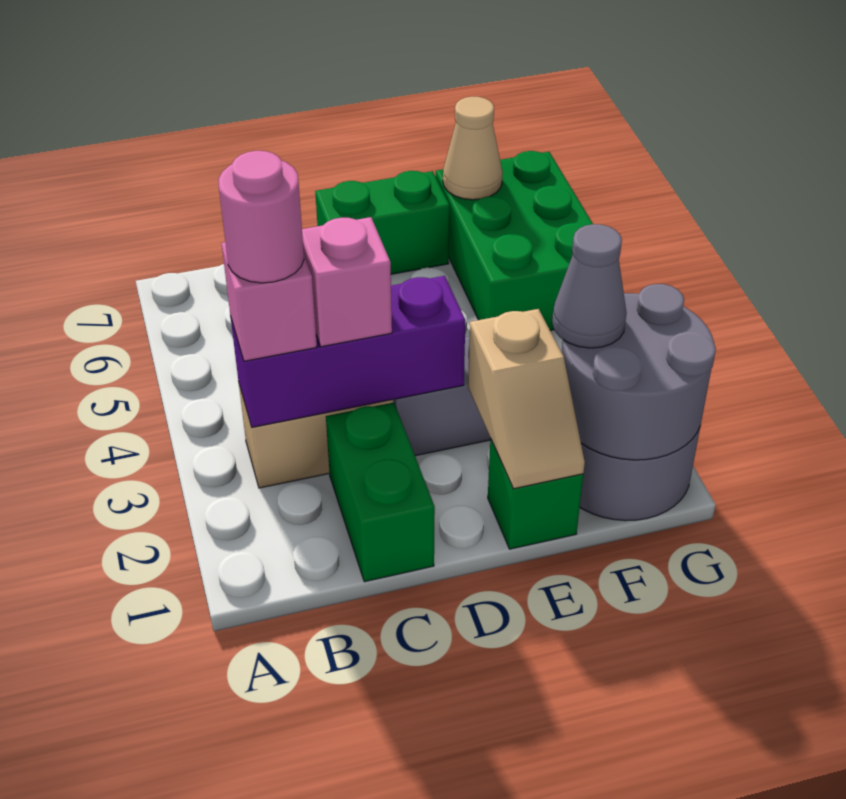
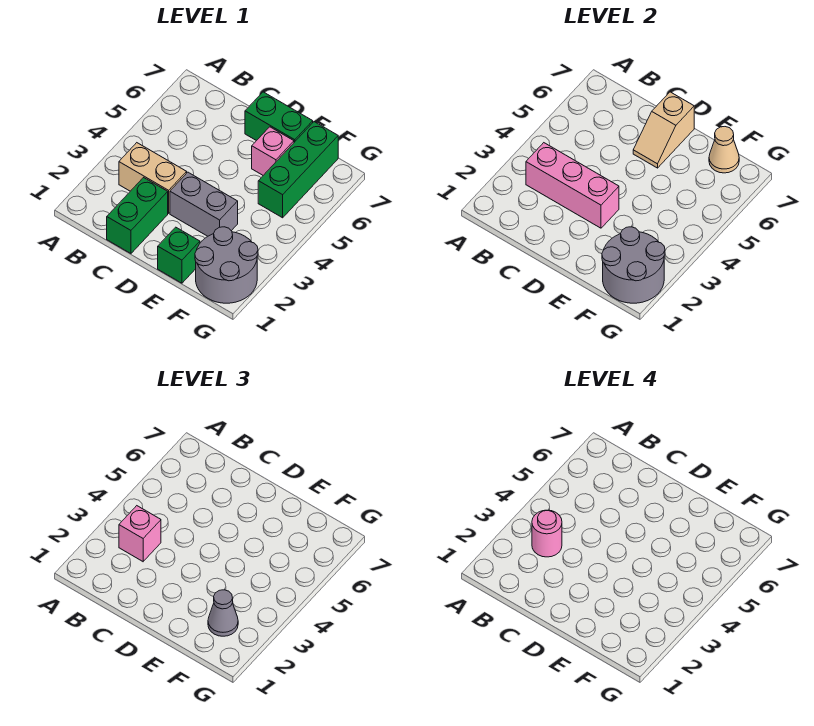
purple brick B3:D3 level 2 -> pink brick B3:D3 level 2
pink brick C3 level 3 -> pink brick E6 level 1
tan slope E1:E2 level 2 top 2 -> tan slope D6:D7 level 2 top 7
green brick F5:G7 level 1 -> green brick F5:F7 level 1

